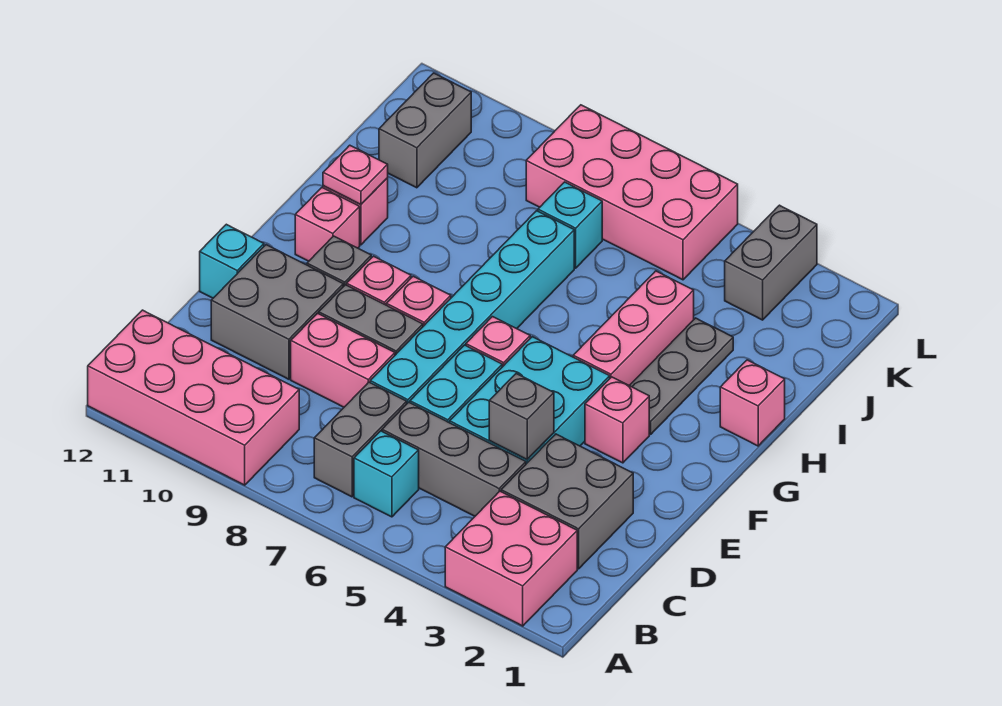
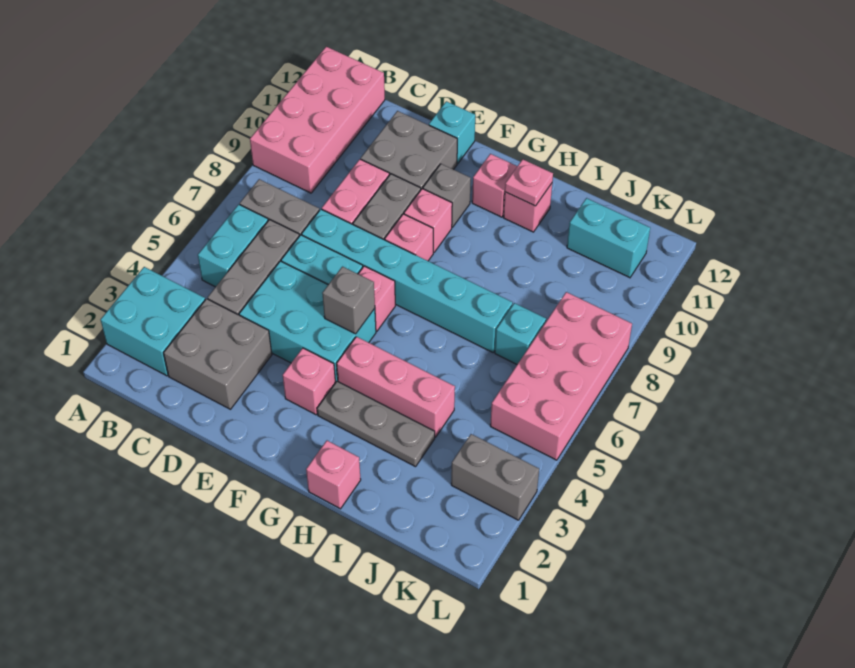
pink brick A2:B3 level 1 -> cyan brick A2:B3 level 1
cyan brick B6 level 1 -> cyan brick B5:B6 level 1
grey brick D4 level 2 -> grey brick F5 level 2
grey brick J11:K11 level 1 -> cyan brick J11:K11 level 1

